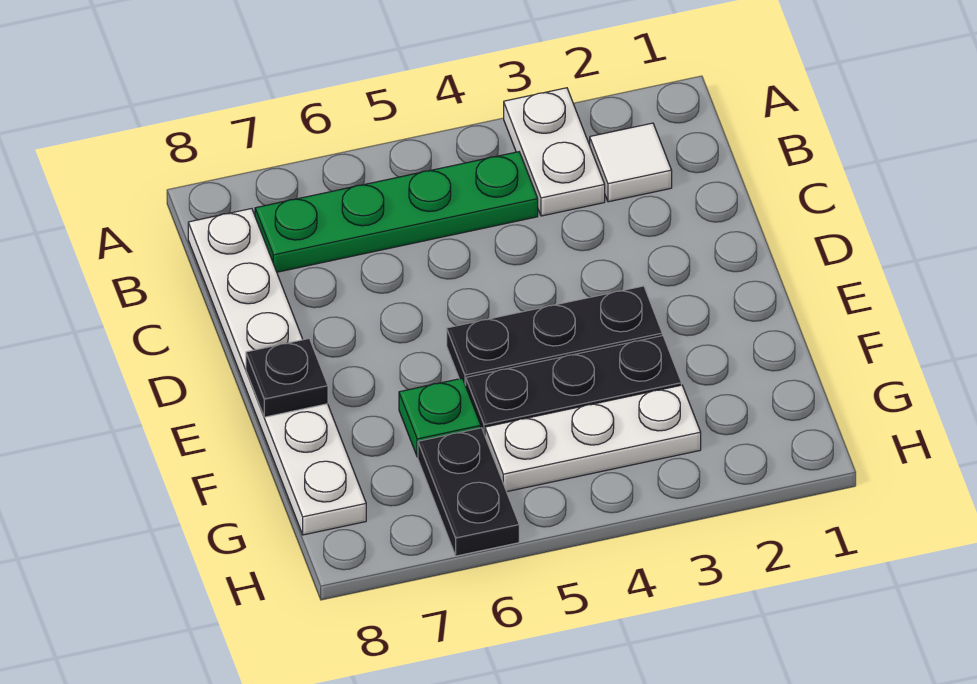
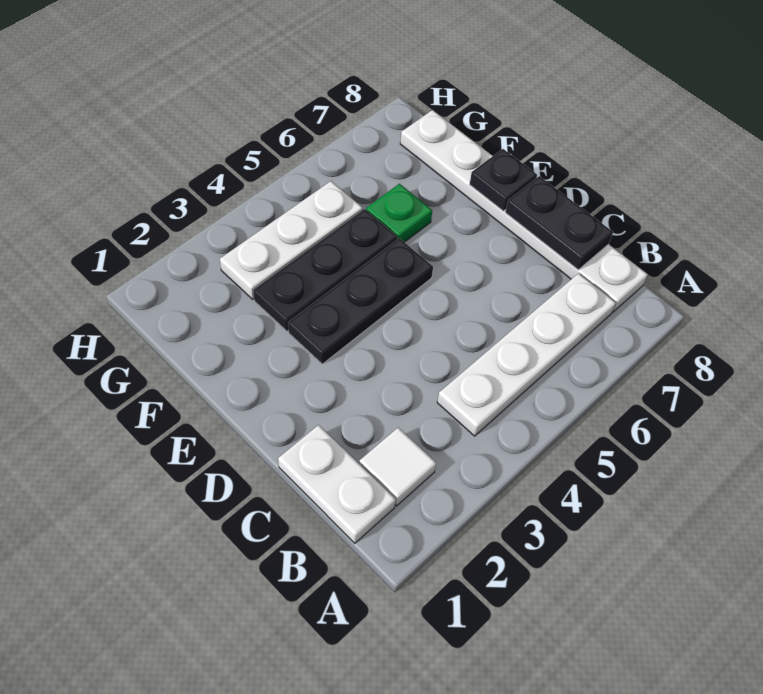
white plate A3:B3 level 1 -> white plate B1:C1 level 1
green plate B4:B7 level 1 -> white plate B4:B7 level 1
black plate G6:H6 level 1 -> black plate C8:D8 level 2

